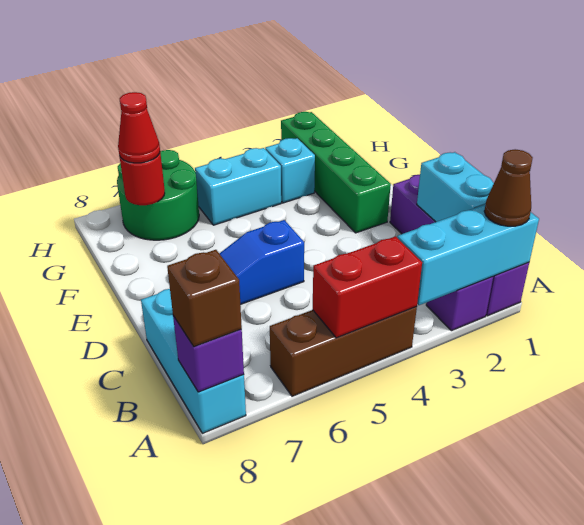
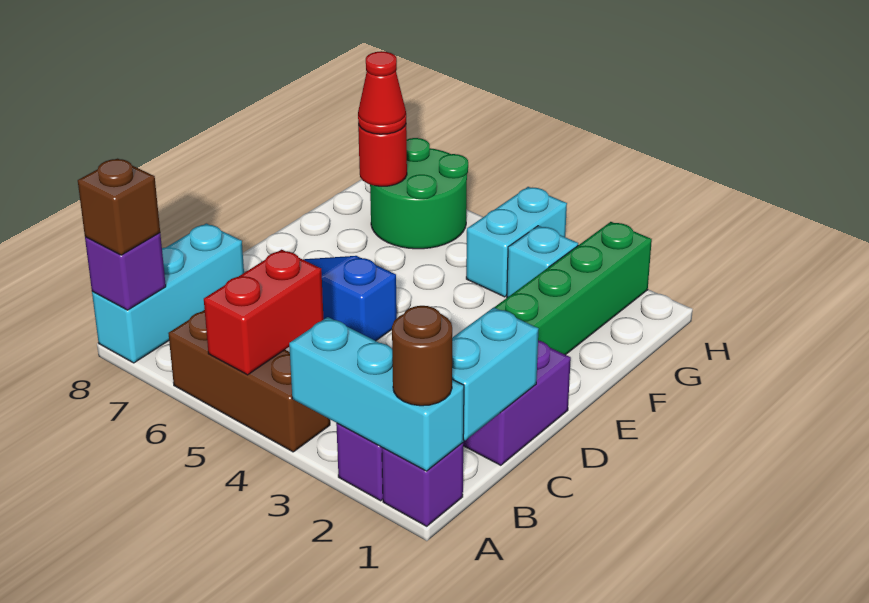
brown cone A1 level 3 -> brown round brick A1 level 3
red brick A4:A5 level 2 -> red brick A5:B5 level 2
cyan brick G4:G5 level 1 -> cyan brick G4:H4 level 1

